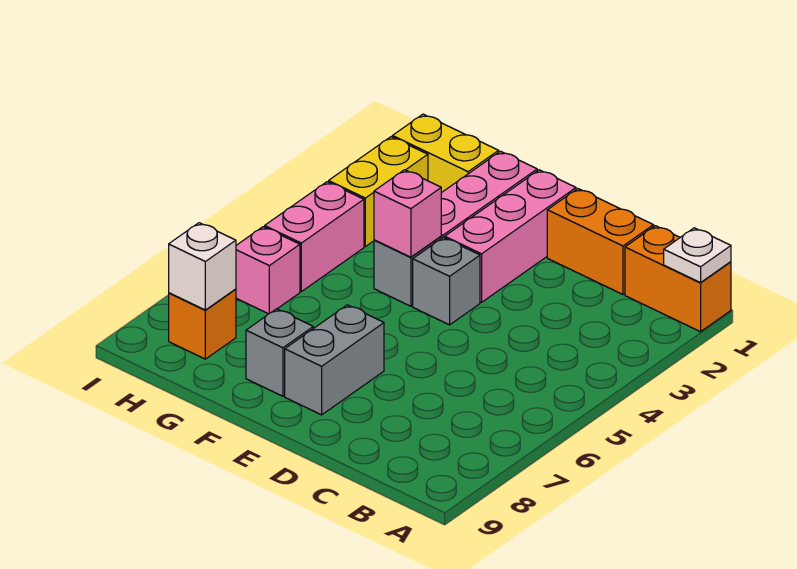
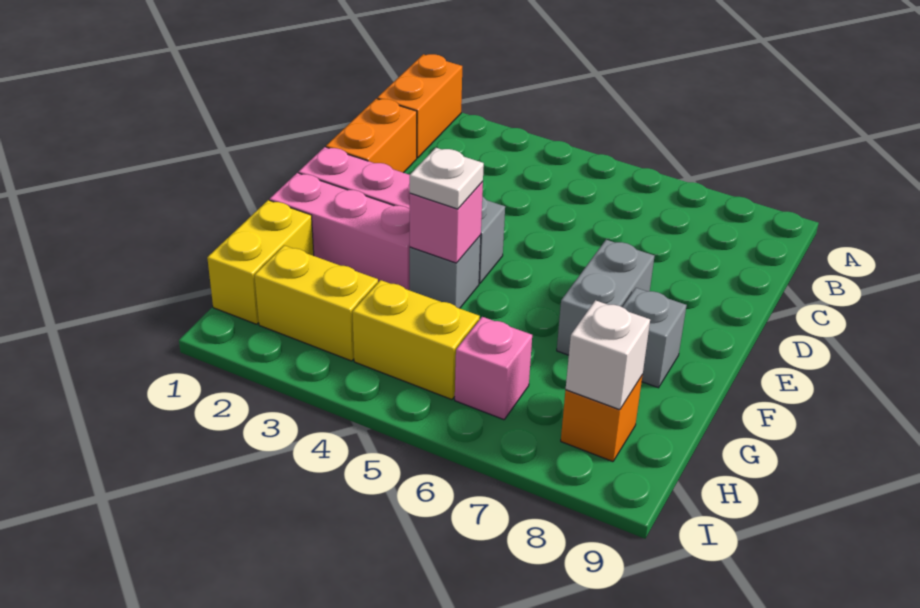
white plate A1 level 2 -> white plate F4 level 3
grey brick E7:E8 level 1 -> grey brick E7:F7 level 1
pink brick H4:H5 level 1 -> yellow brick H4:H5 level 1

